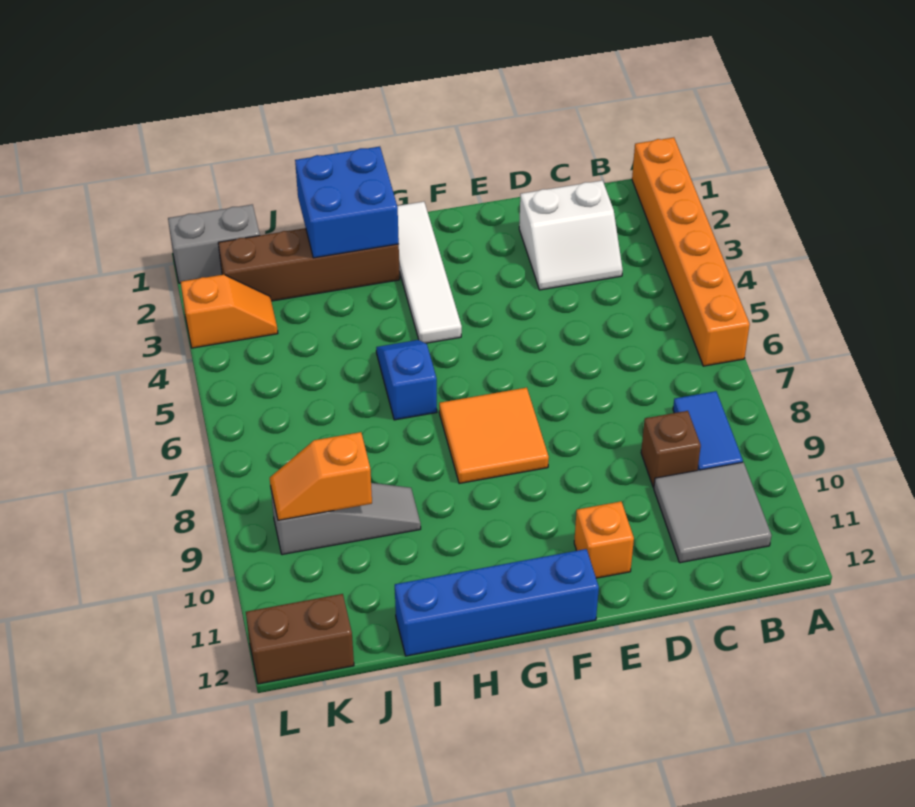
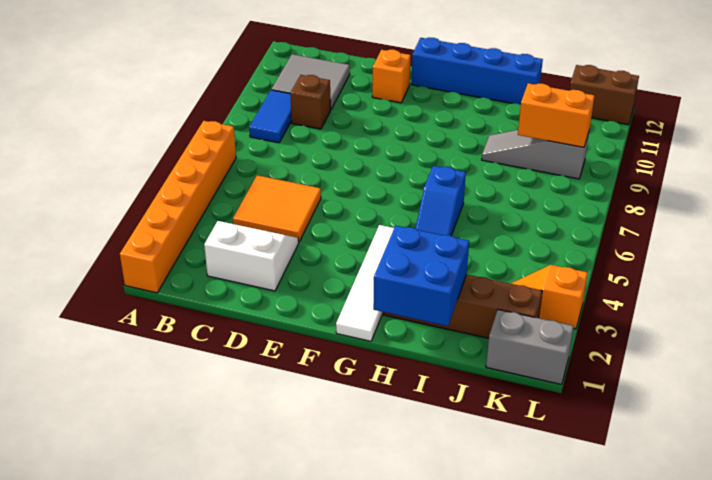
orange tile F7:G8 level 1 -> orange tile C4:D5 level 1
orange slope J9:K9 level 2 top J -> orange brick J9:K9 level 2

